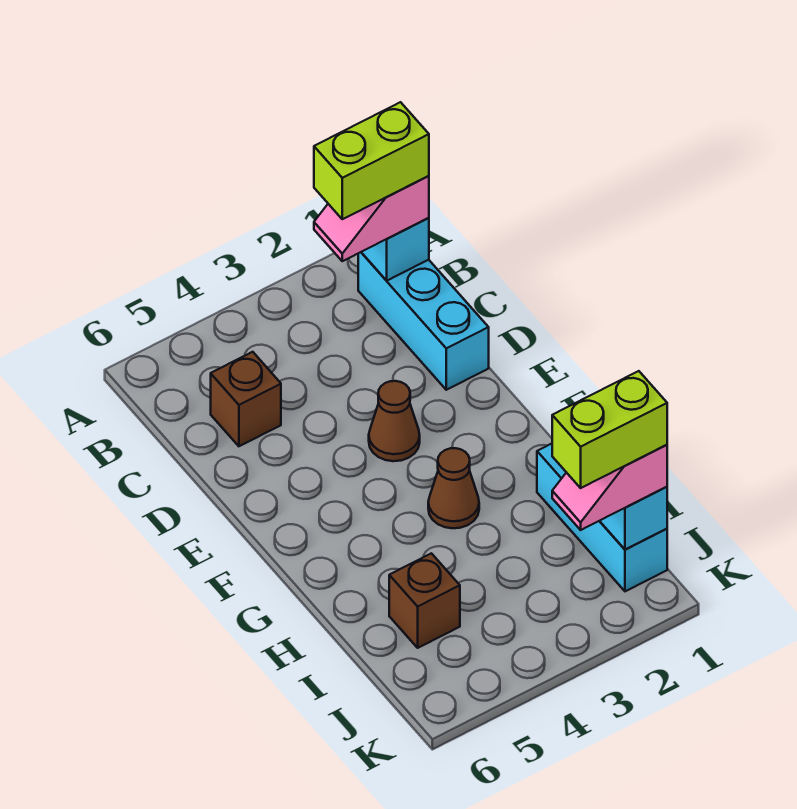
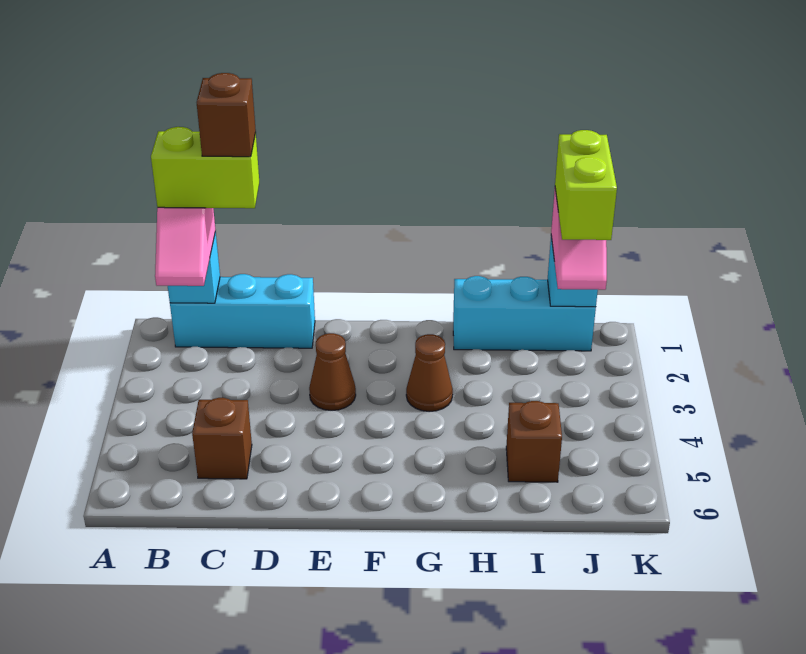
lime brick B1:B2 level 4 -> lime brick B1:C1 level 4
none -> brown brick C1 level 5

